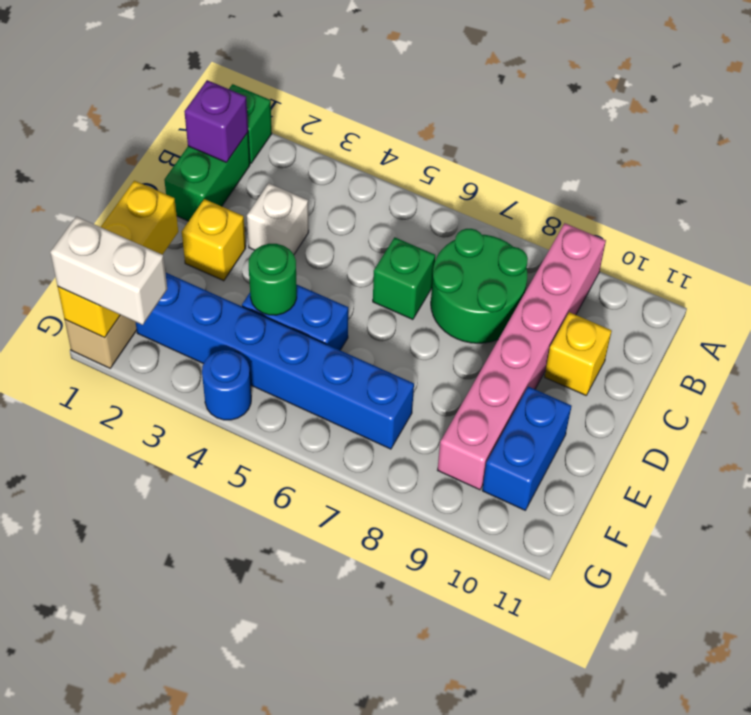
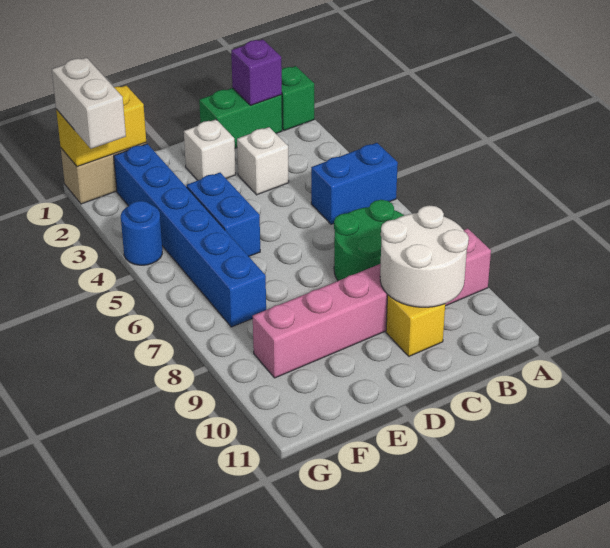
none -> white round brick B9:C10 level 2
green brick C6 level 1 -> none
yellow brick D2 level 1 -> white brick D2 level 1
yellow brick E1:G1 level 2 -> yellow brick F1:G1 level 2
green round brick E4 level 2 -> none
blue brick E10:F10 level 1 -> blue brick A5:B5 level 1

